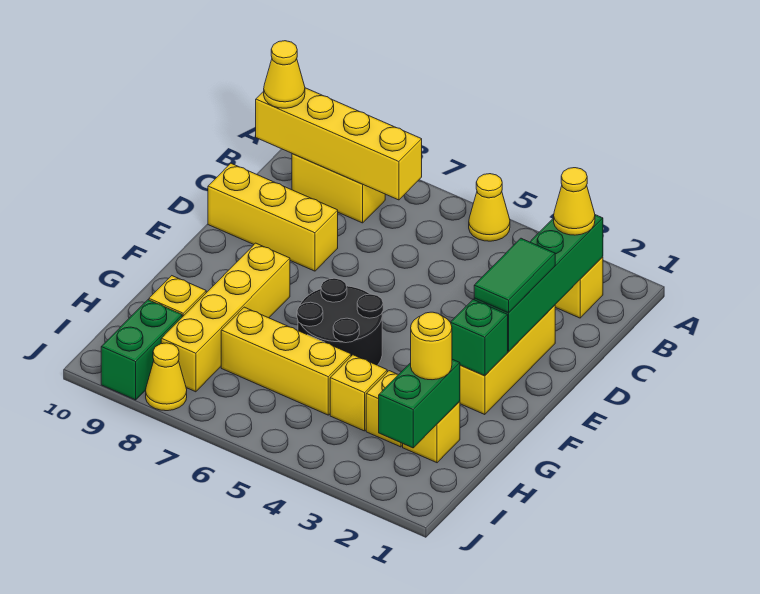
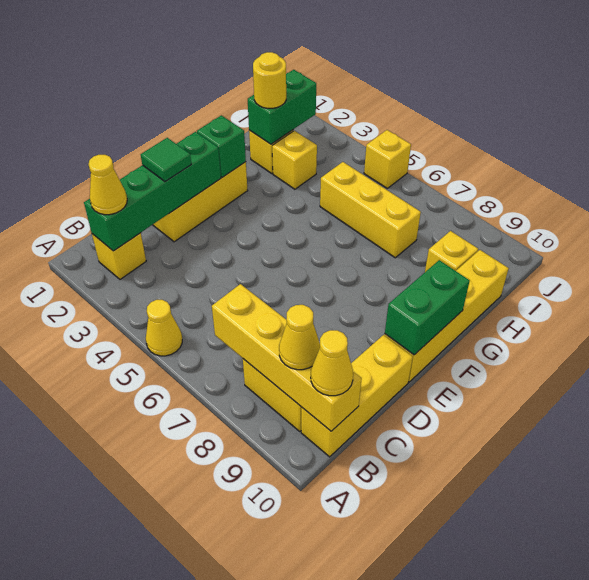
green tile D2:E2 level 3 -> green tile D2 level 3
yellow brick D8:D10 level 1 -> yellow brick B10:D10 level 1
black round brick F5:G6 level 1 -> none
yellow brick F8:I8 level 1 -> yellow brick E10:H10 level 1
yellow brick H4 level 1 -> yellow brick J5 level 1
green brick I9:J9 level 1 -> green brick E10:F10 level 2
yellow cone J8 level 1 -> yellow cone B9 level 3

